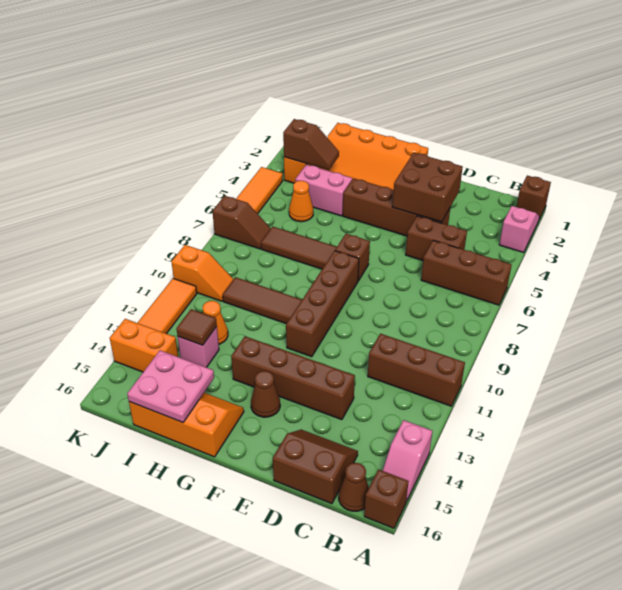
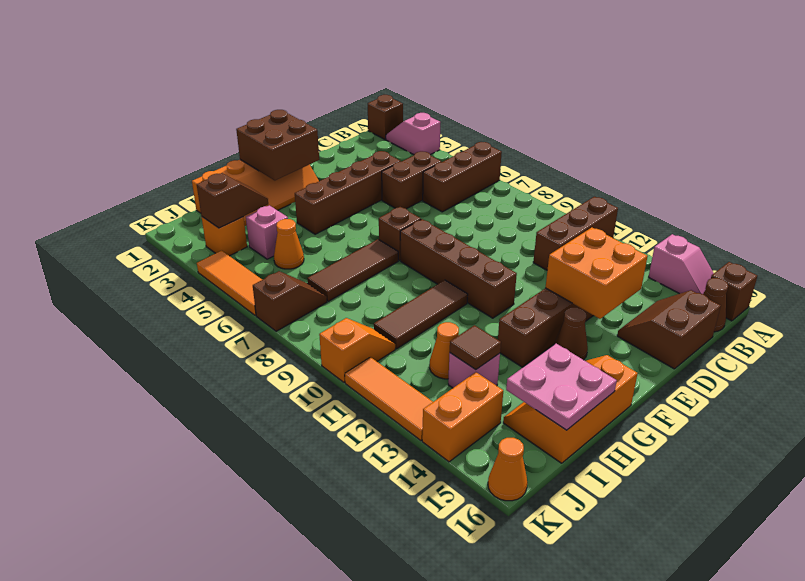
brown brick D3:E4 level 2 -> brown brick F1:G2 level 2
none -> orange brick D13:E14 level 2
pink brick H4:I4 level 1 -> pink brick I4 level 1
none -> orange cone K16 level 1

